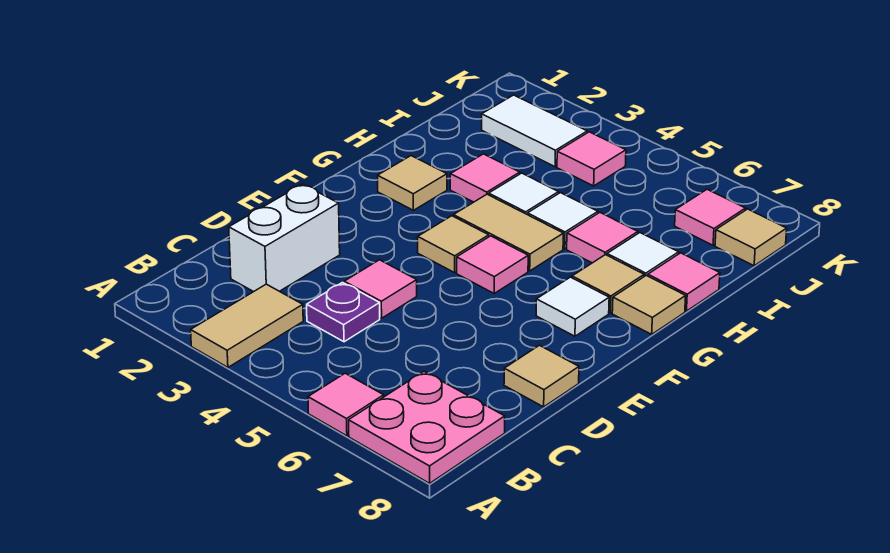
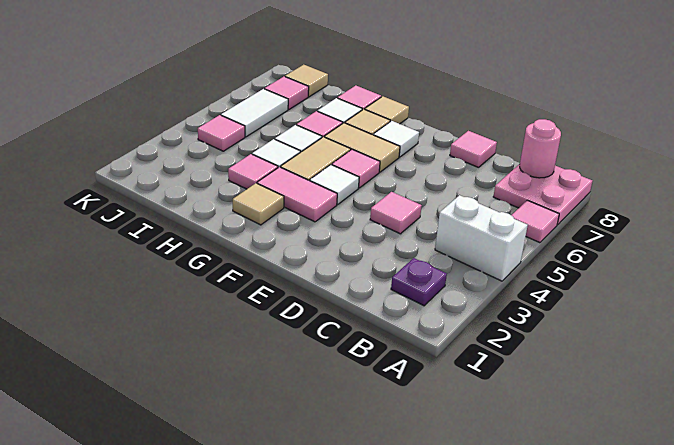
tan tile A3:B3 level 1 -> tan tile F6:G6 level 1
none -> pink round brick B8 level 2
white brick C2:D2 level 1 -> white brick A4:B4 level 1
purple plate C4 level 1 -> purple plate B2 level 1
tan tile D8 level 1 -> pink tile D8 level 1
none -> pink tile F3:G3 level 1
tan tile F4 level 1 -> white tile F4 level 1
white tile J2:J3 level 1 -> white tile J5:J6 level 1

